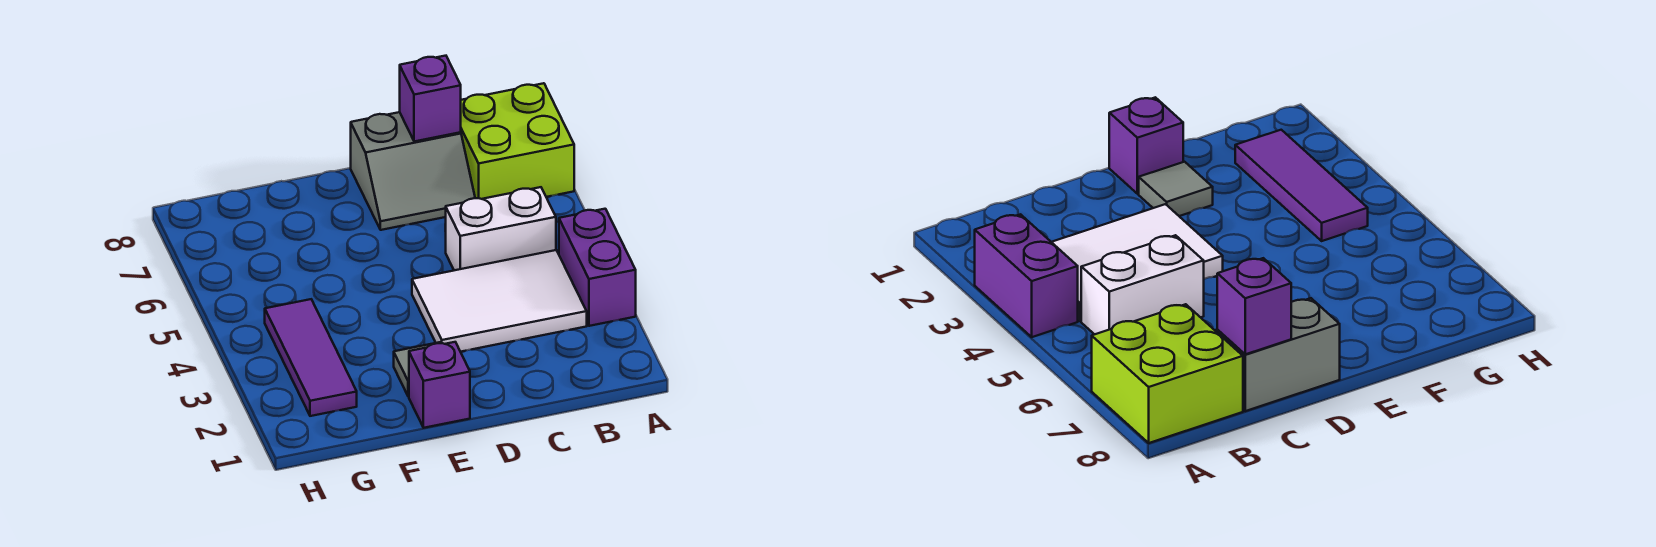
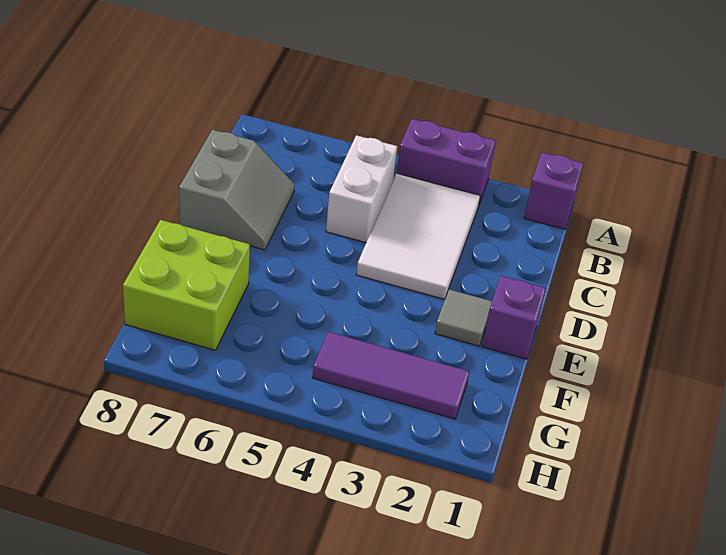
lime brick A7:B8 level 1 -> lime brick F7:G8 level 1
purple brick C8 level 2 -> purple brick A1 level 1

